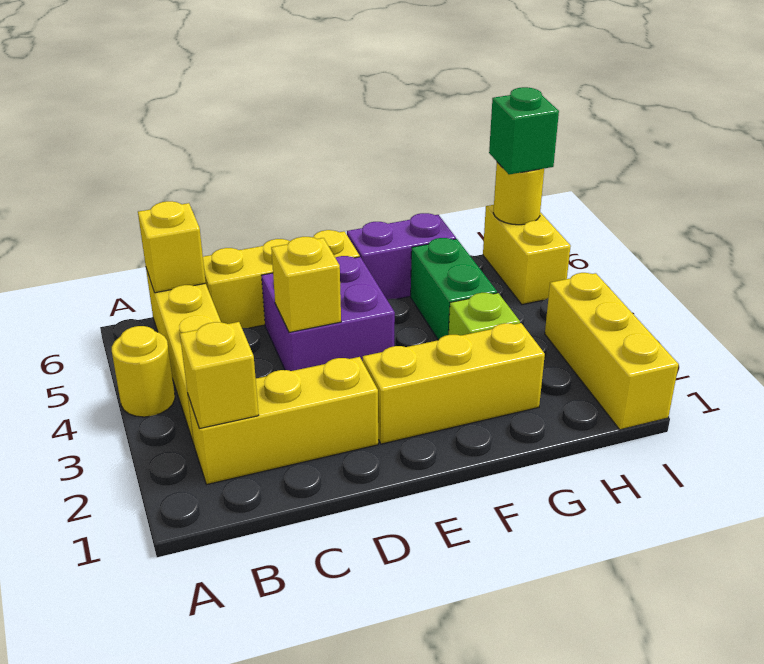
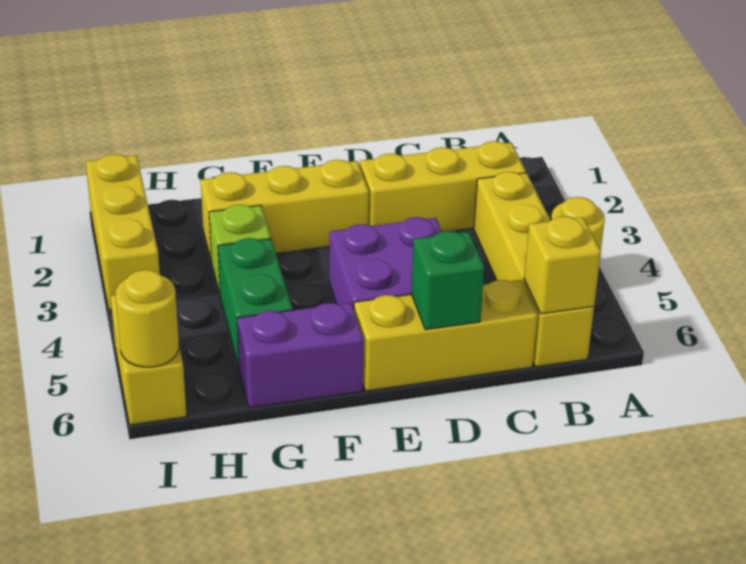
yellow brick B2 level 2 -> none
yellow brick D4 level 2 -> none
green brick I6 level 3 -> green brick D6 level 2

